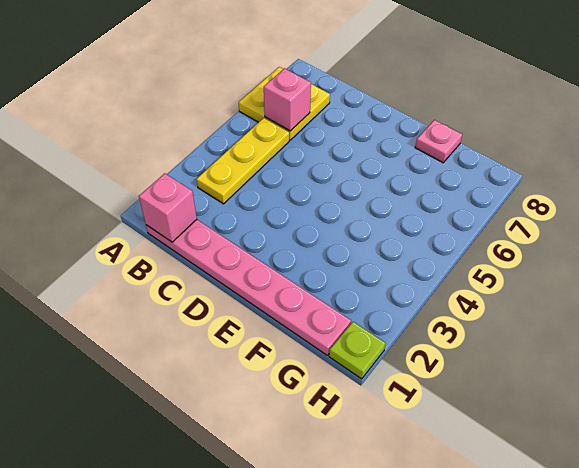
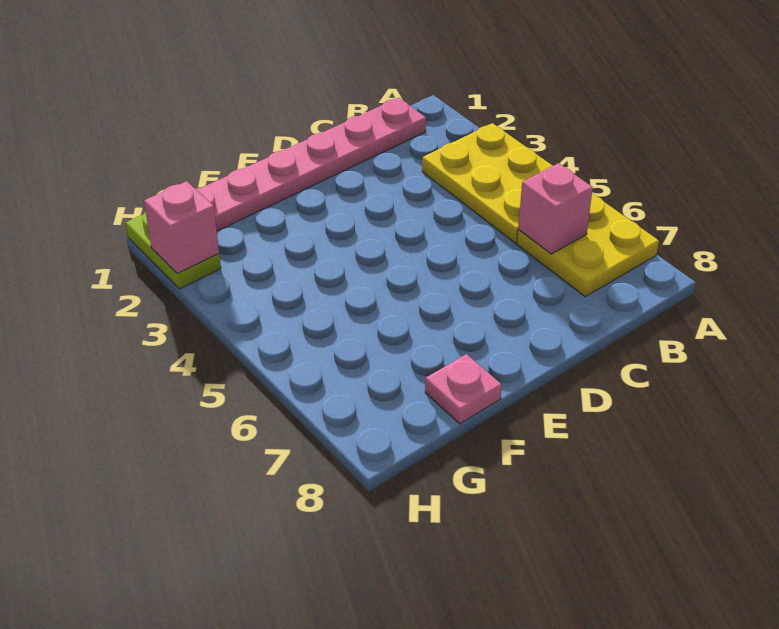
pink brick B1 level 2 -> pink brick H2 level 2
yellow plate B3:B5 level 1 -> yellow plate A3:B5 level 1
lime plate H1 level 1 -> lime plate H1:H2 level 1

